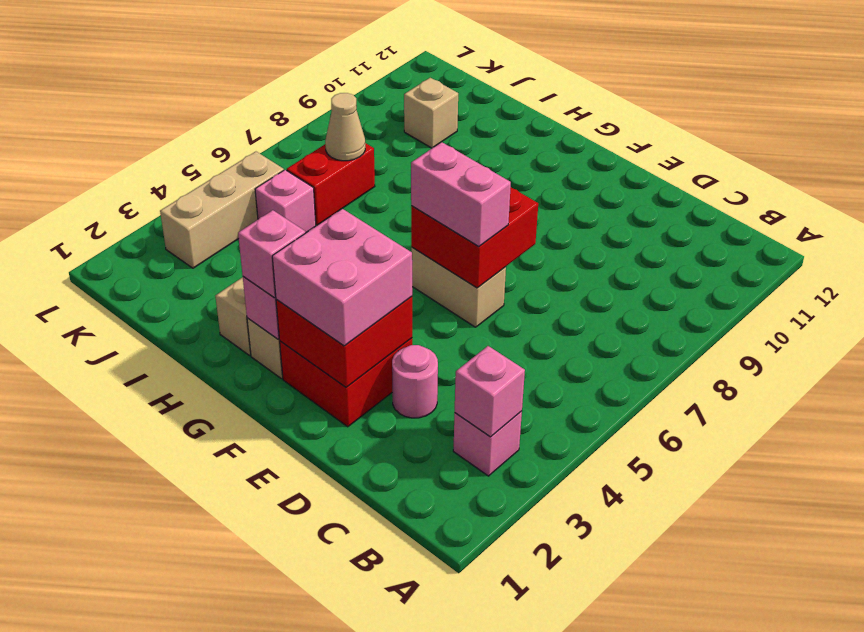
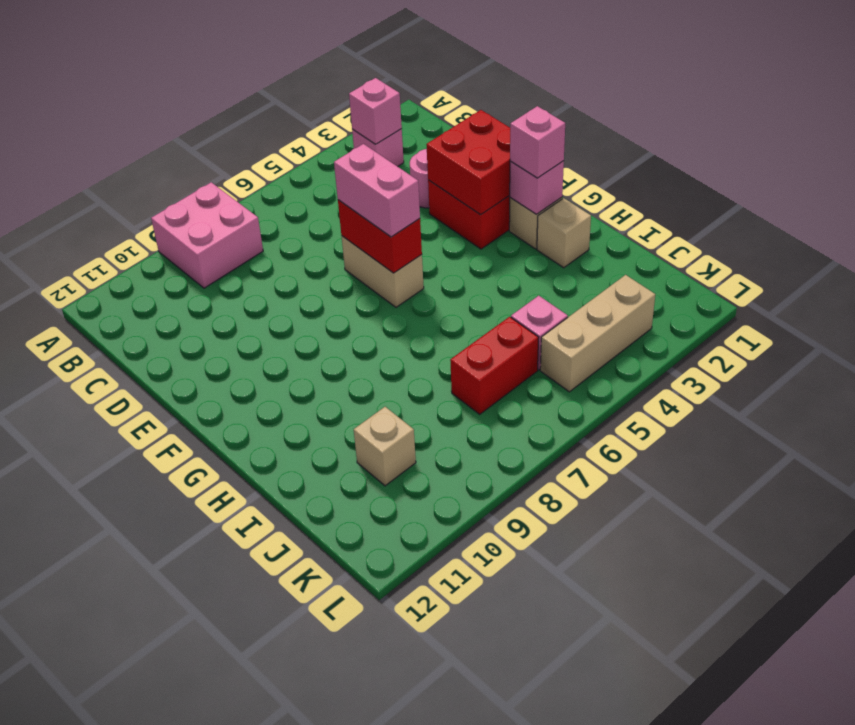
pink brick E2:F3 level 3 -> pink brick A8:B9 level 1
red brick E6:F7 level 2 -> red brick E6:F6 level 2
tan cone J7 level 2 -> none

